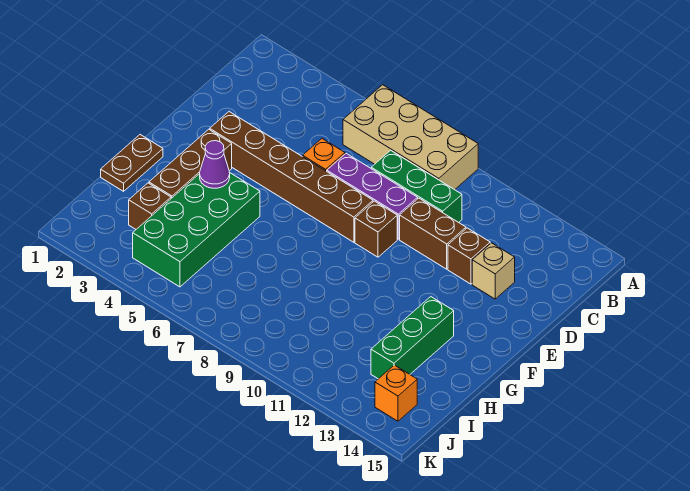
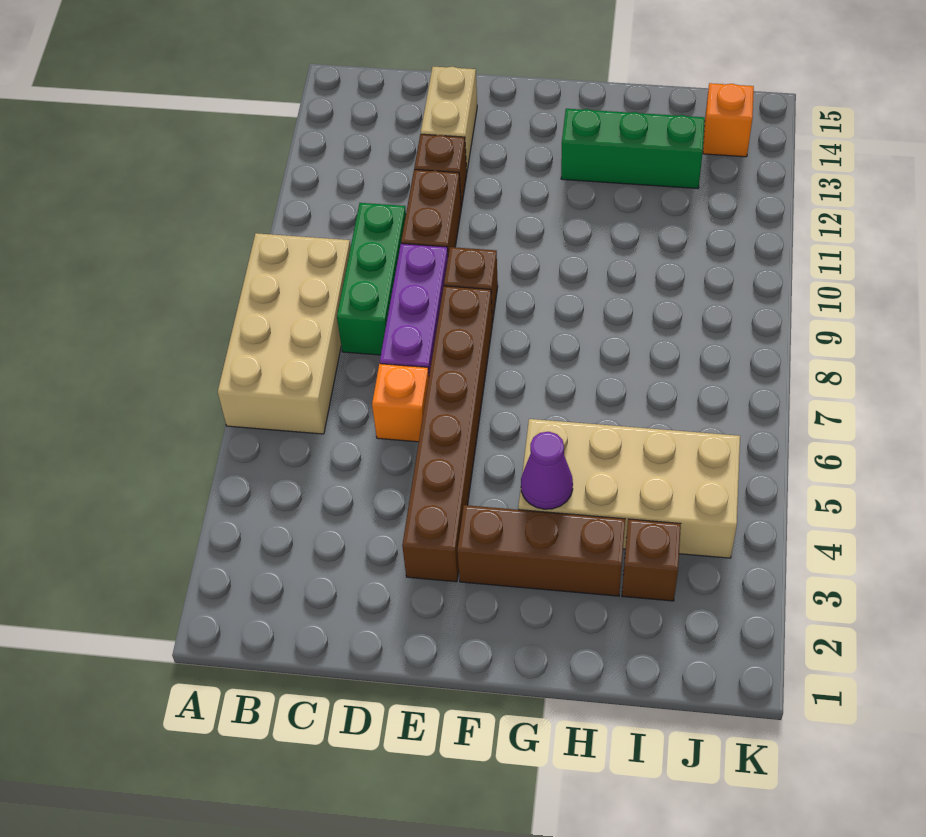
tan brick D13 level 1 -> tan brick D13:D14 level 1
brown plate G1:H1 level 1 -> none
green brick G4:J5 level 1 -> tan brick G4:J5 level 1

